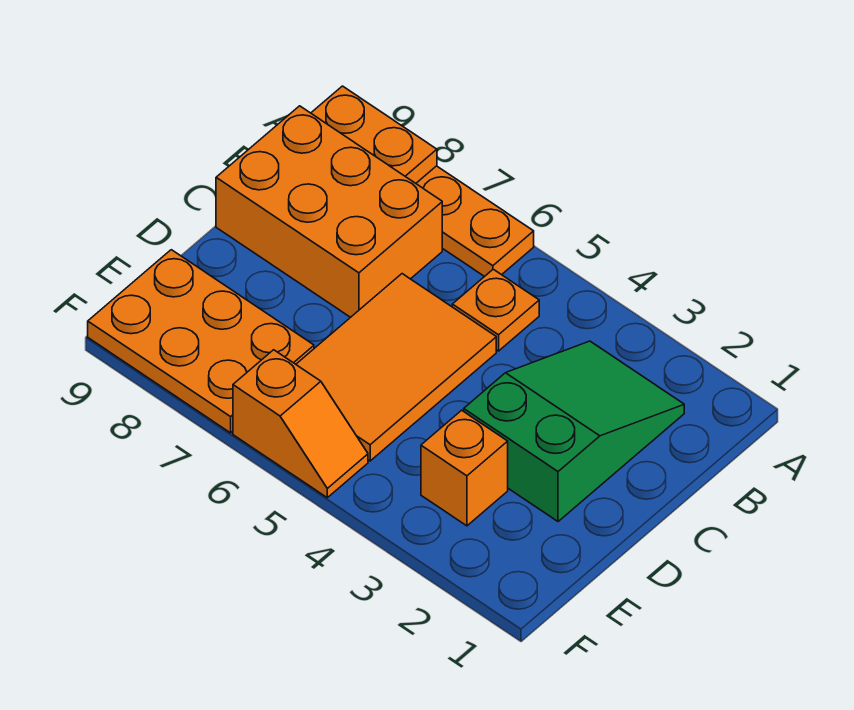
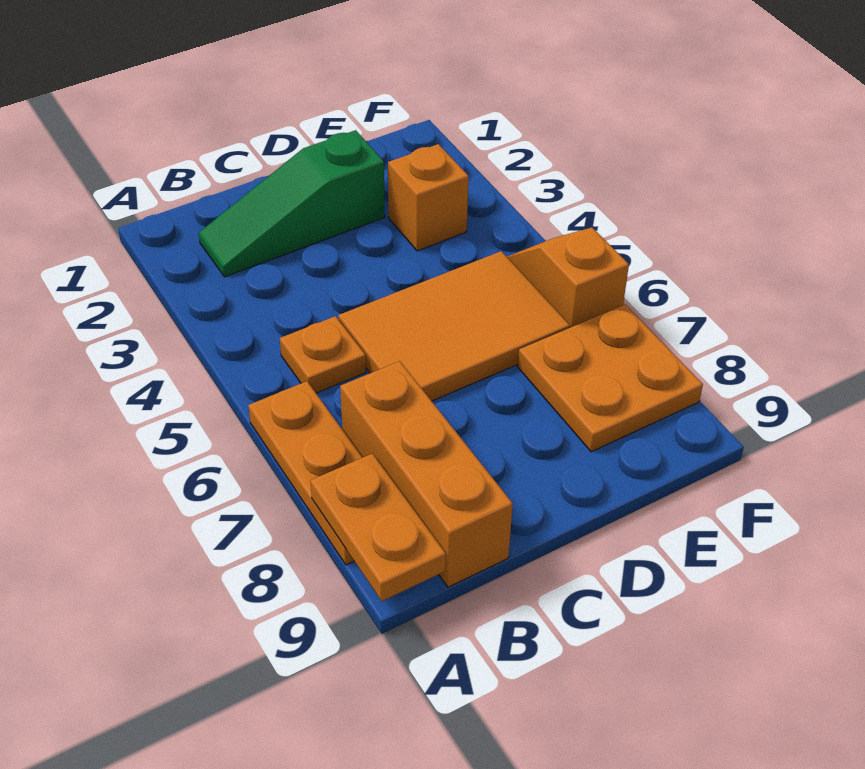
green slope B2:D3 level 1 top D -> green slope B2:D2 level 1 top D
orange brick B7:C9 level 1 -> orange brick B7:B9 level 1
orange plate E7:F9 level 1 -> orange plate E7:F8 level 1

